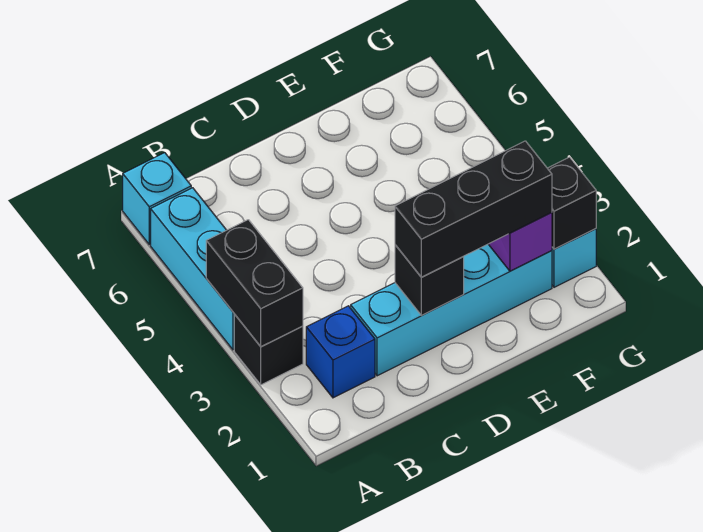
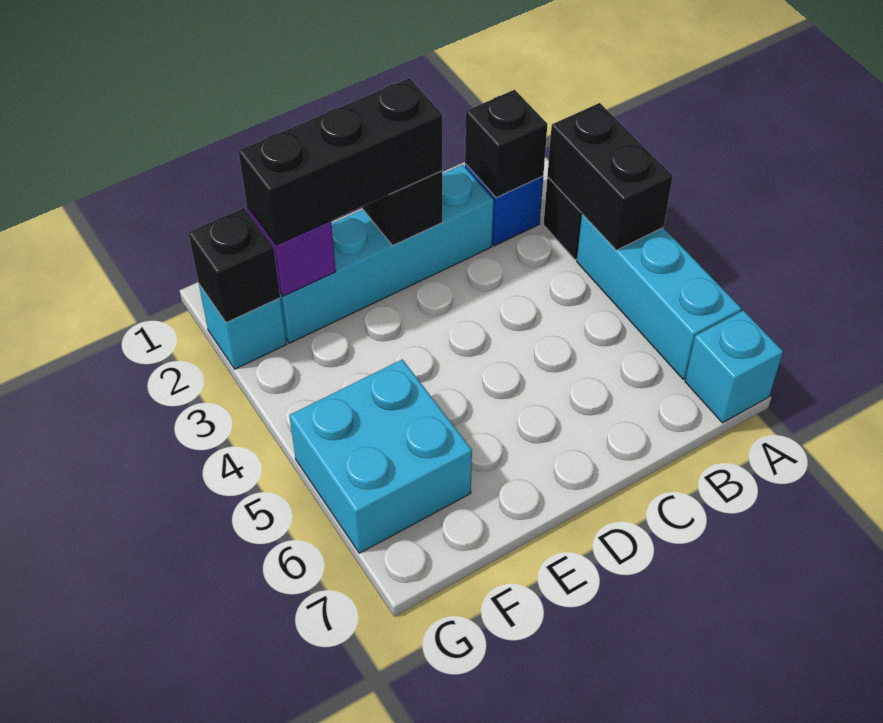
none -> black brick B2 level 2
none -> cyan brick F5:G6 level 1

